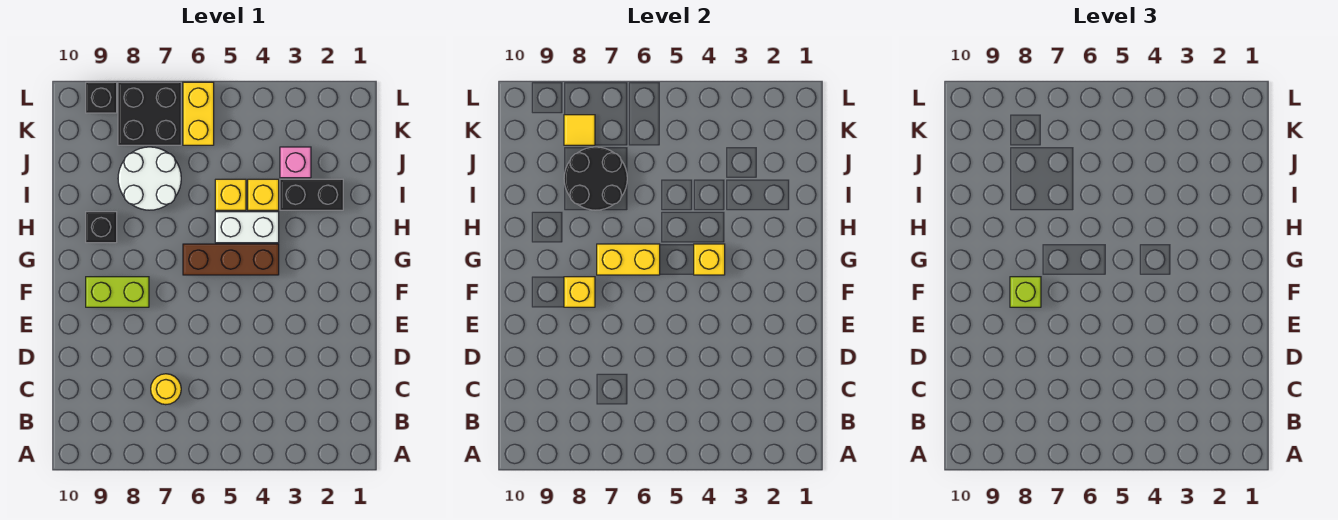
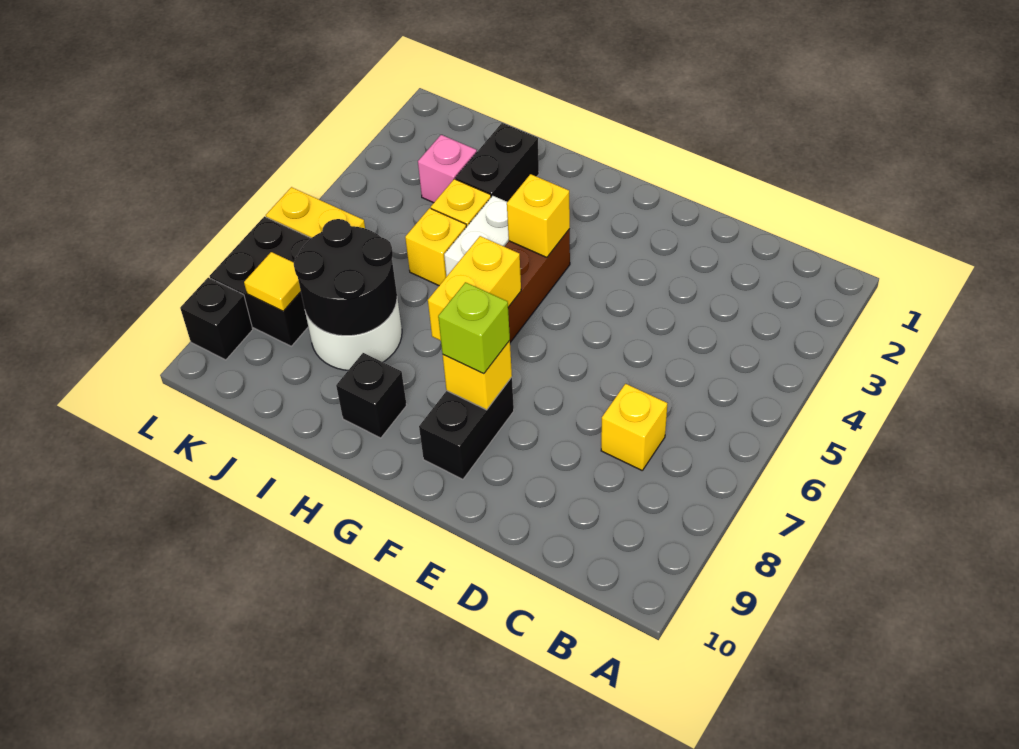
yellow round brick C7 level 1 -> yellow brick C7 level 1
lime brick F8:F9 level 1 -> black brick F8:F9 level 1

